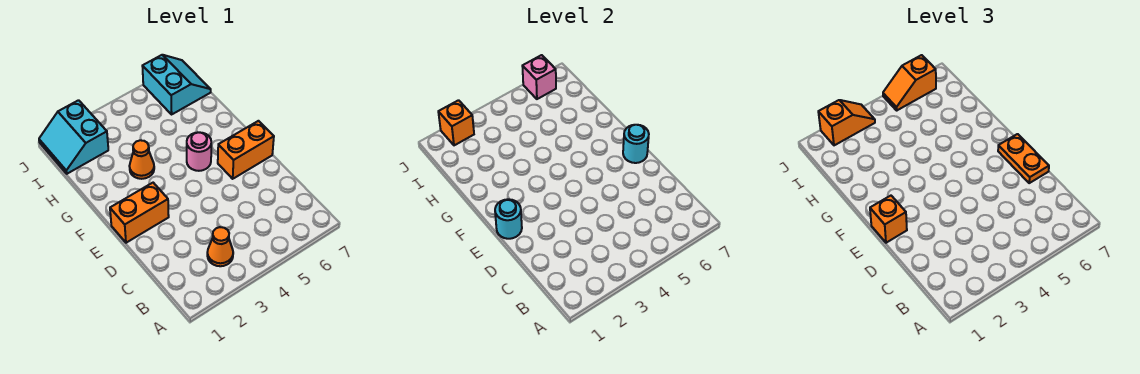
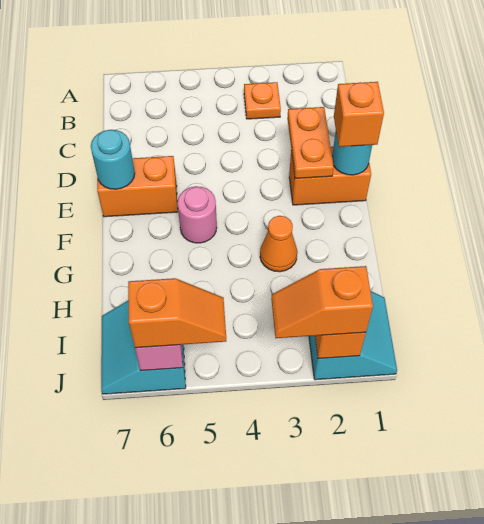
orange cone B3 level 1 -> orange plate B3 level 1
orange plate D7:E7 level 3 -> orange plate D2:E2 level 2

